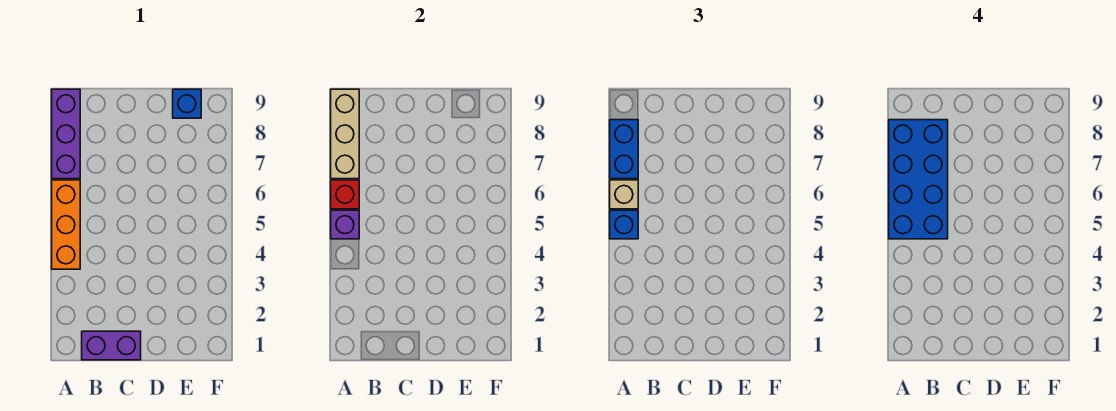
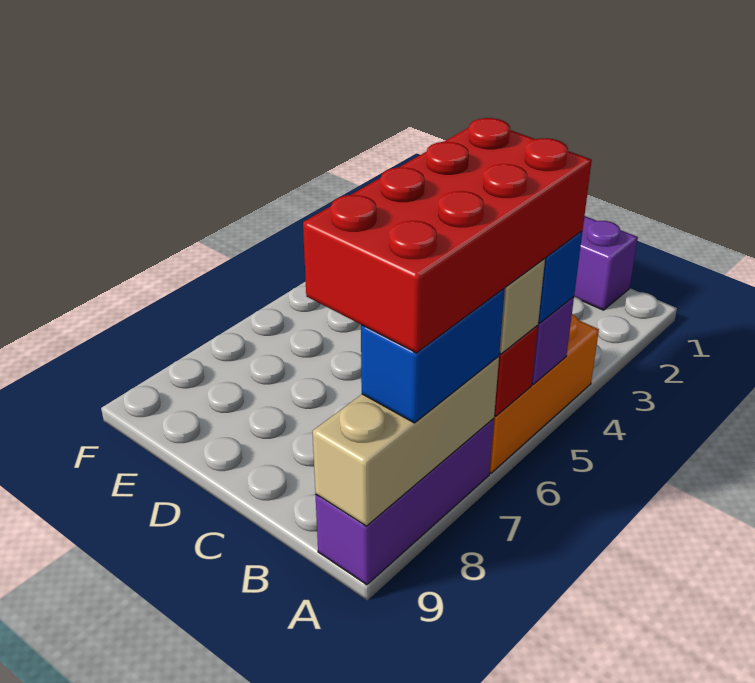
blue brick A5:B8 level 4 -> red brick A5:B8 level 4
blue brick E9 level 1 -> none

